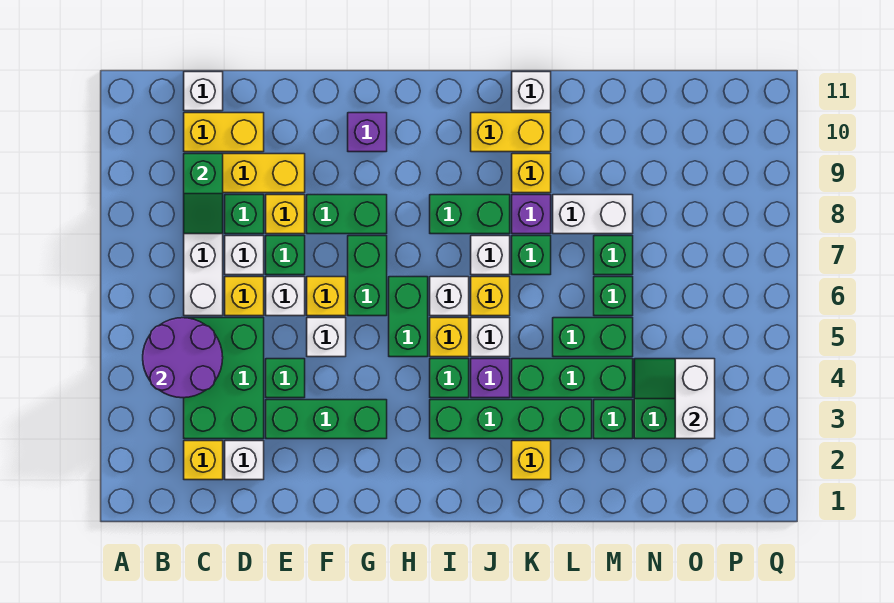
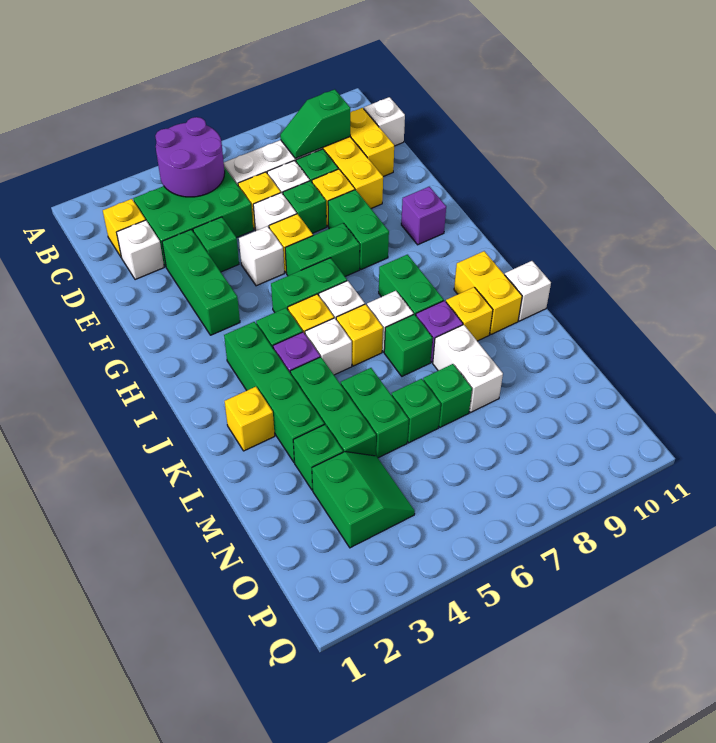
white brick O3:O4 level 2 -> none

